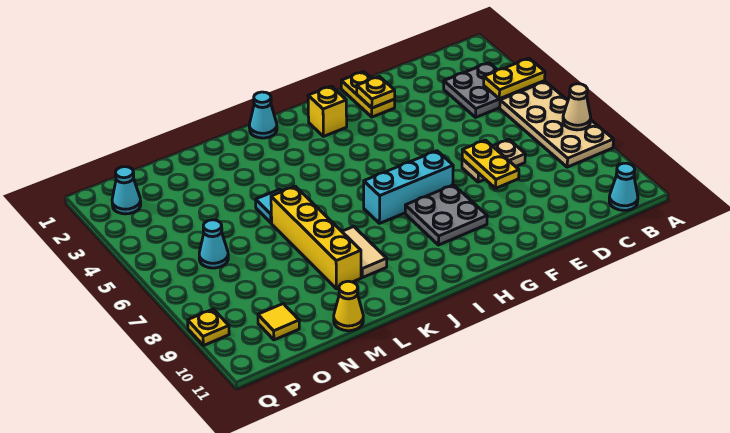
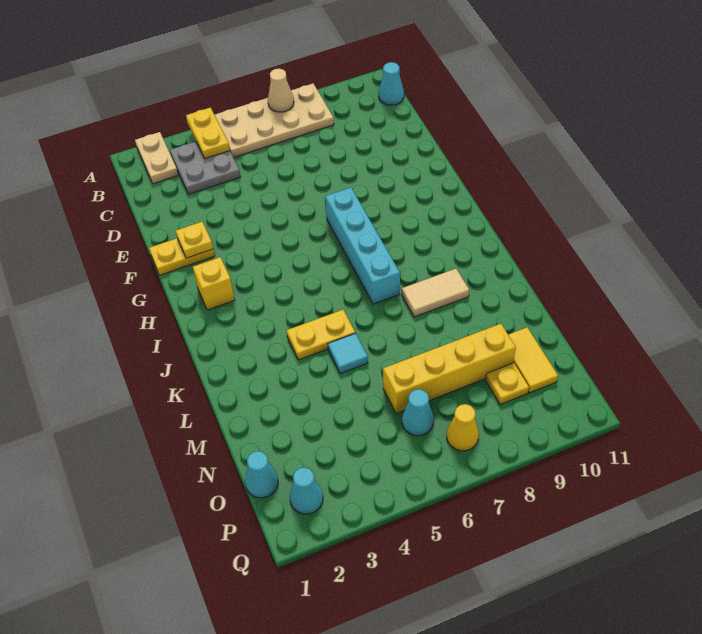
tan plate D7:E7 level 1 -> tan plate A2:B2 level 1
yellow plate E7:E8 level 2 -> yellow plate K4:K5 level 1
cyan brick G7:I7 level 1 -> cyan brick G7:J7 level 1
grey plate G8:H9 level 1 -> none
cyan cone J1 level 1 -> cyan cone O1 level 1
yellow brick L6:L9 level 1 -> yellow brick N6:N9 level 1
yellow cone M11 level 1 -> yellow cone P7 level 1
yellow tile O10 level 1 -> yellow tile N10:O10 level 1
yellow plate Q9 level 1 -> yellow plate O9 level 1

